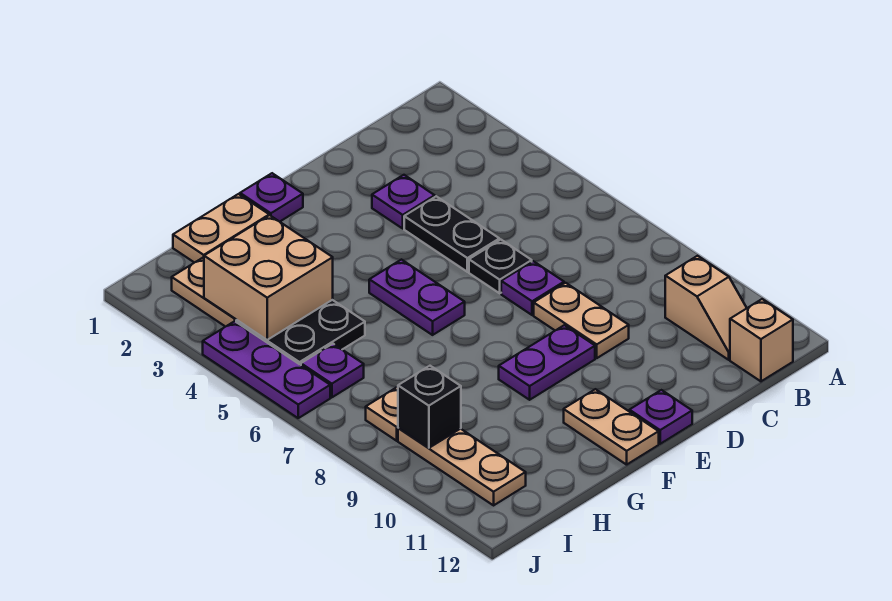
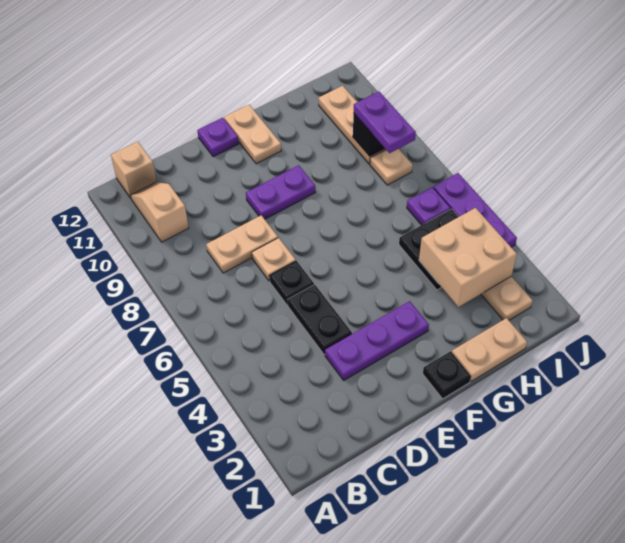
purple plate D3 level 1 -> purple plate D3:F3 level 1
purple plate D7 level 1 -> tan plate D7 level 1
tan plate D8:D9 level 1 -> tan plate C8:D8 level 1
purple plate F1 level 1 -> black plate F1 level 1
purple plate F5:F6 level 1 -> purple plate I8:I9 level 3

